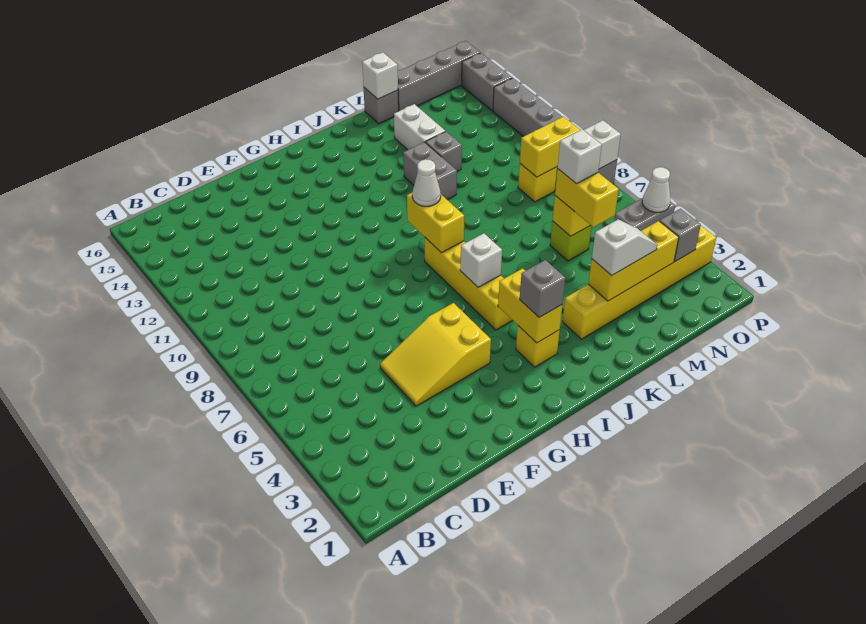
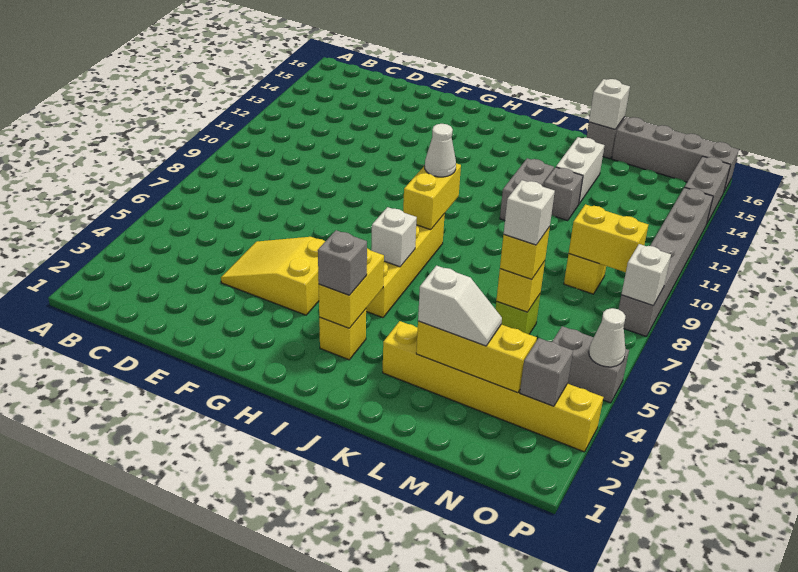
yellow brick M5:M6 level 3 -> yellow brick M6 level 3

